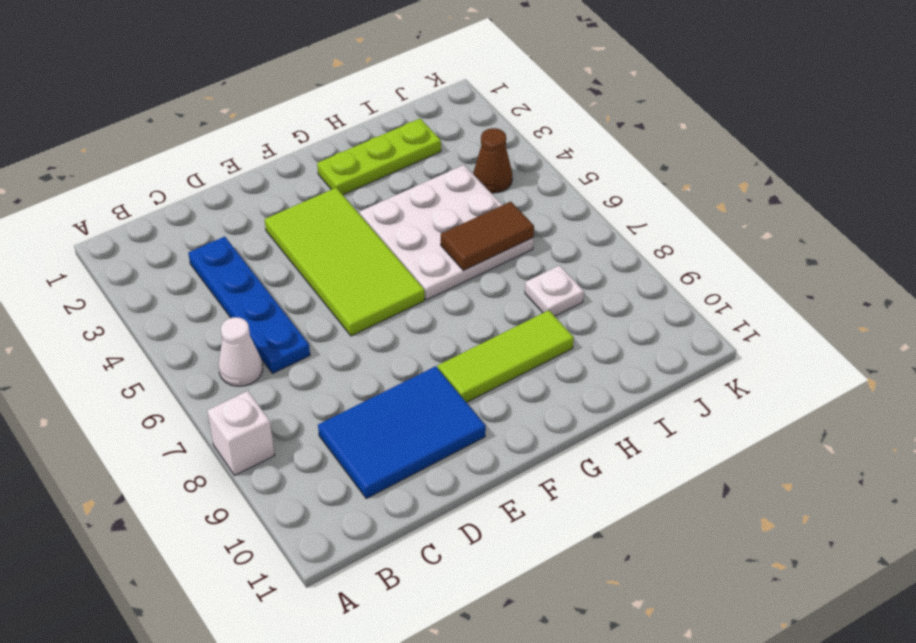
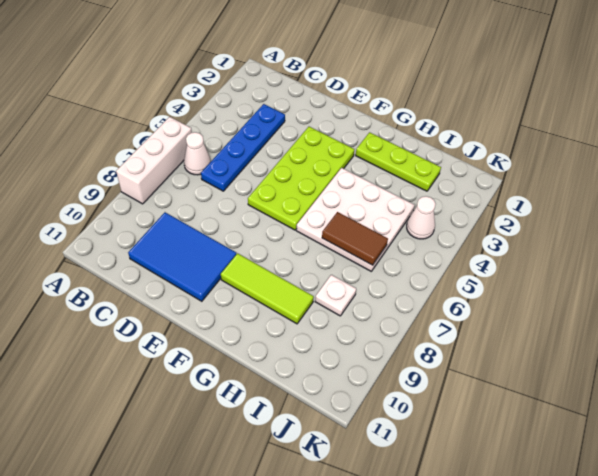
white brick A8 level 1 -> white brick A6:A8 level 1
lime tile E3:F6 level 1 -> lime plate E3:F6 level 1
brown cone J4 level 1 -> white cone J4 level 1

